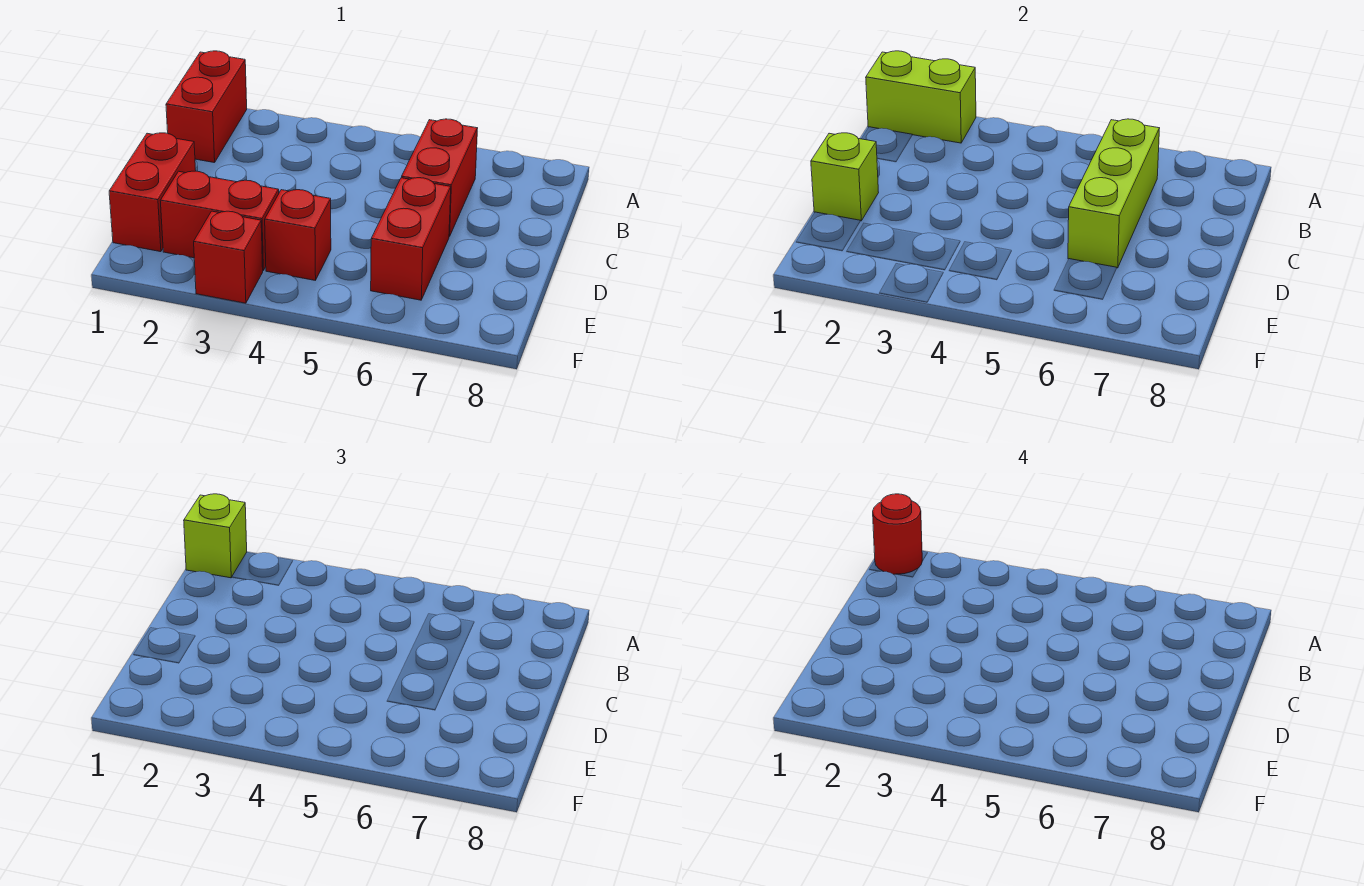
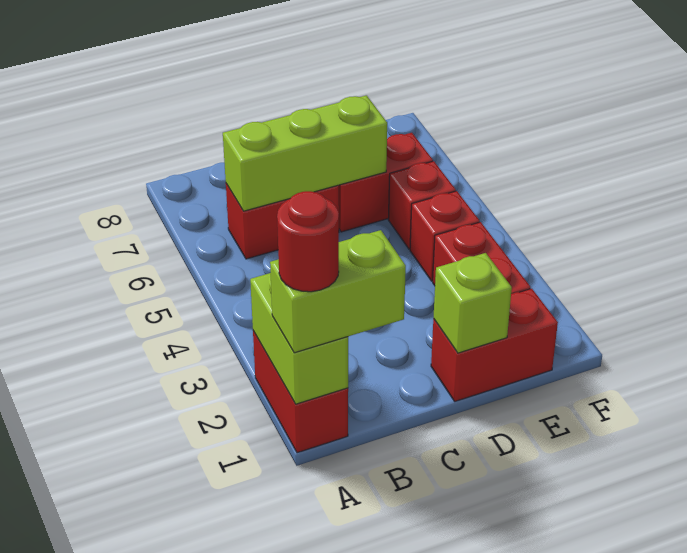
red brick A1:B1 level 1 -> red brick A1:A2 level 1
lime brick A1 level 3 -> lime brick A1:B1 level 3
red brick F3 level 1 -> red brick E5 level 1

